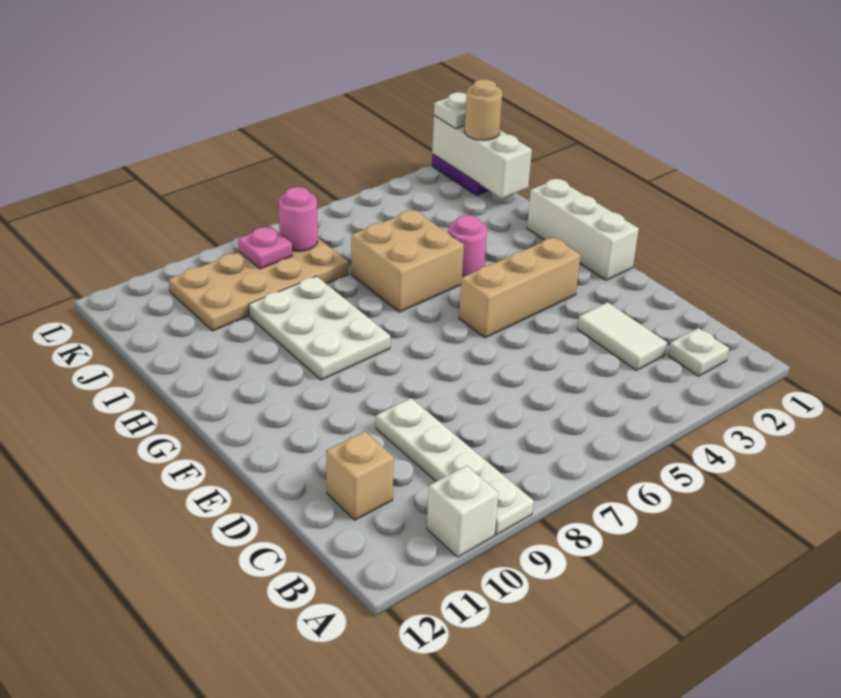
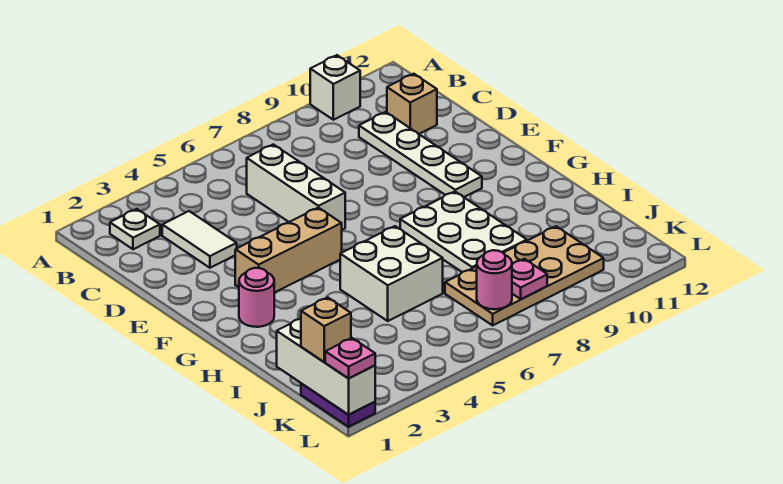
white plate A9:D9 level 1 -> white plate C10:F10 level 1
white brick F1:H1 level 1 -> white brick C6:E6 level 1
pink round brick H4 level 1 -> pink round brick G2 level 1
tan brick H5:I6 level 1 -> white brick H5:I6 level 1
tan round brick K1 level 3 -> tan brick K1 level 3
white plate L1 level 3 -> pink plate L1 level 3

